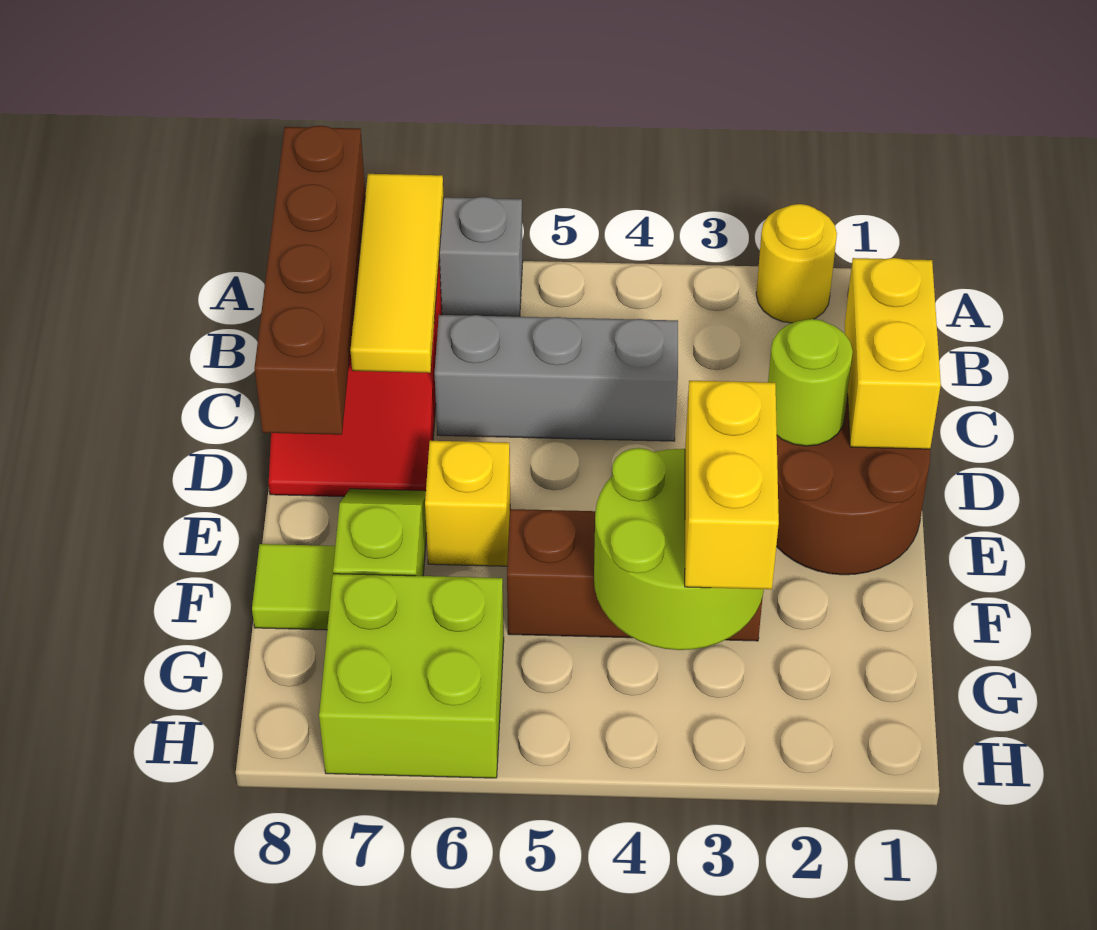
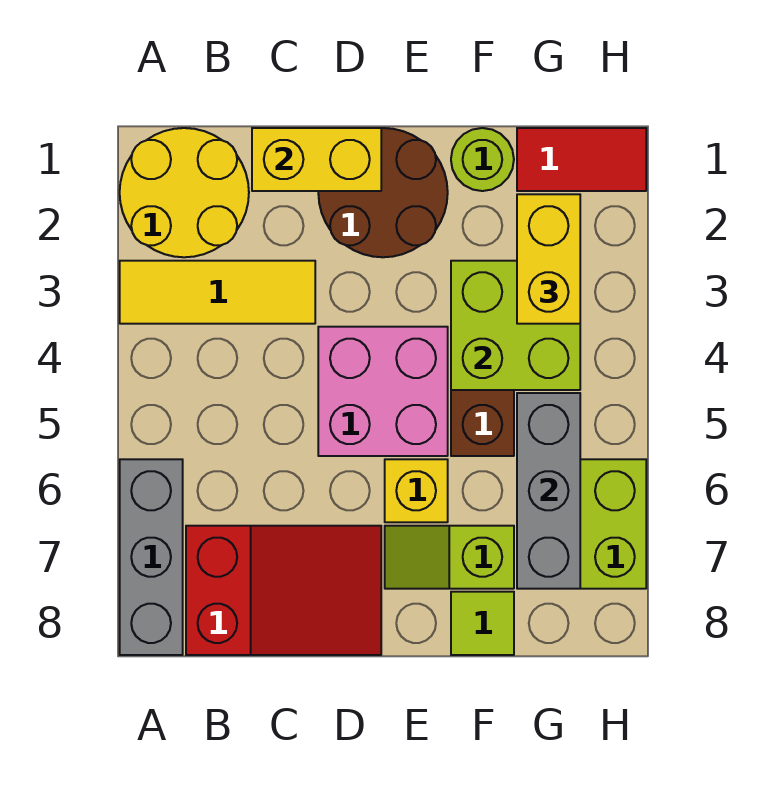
yellow round brick A2 level 1 -> yellow round brick A1:B2 level 1
yellow tile A7:C7 level 2 -> yellow tile A3:C3 level 1
brown brick A8:D8 level 2 -> none
grey brick C4:C6 level 1 -> grey brick G5:G7 level 2
lime round brick D2 level 2 -> lime round brick F1 level 1
none -> pink brick D4:E5 level 1
lime round brick F3:G4 level 2 -> lime brick F3:G4 level 2
yellow brick F3:G3 level 3 -> yellow brick G2:G3 level 3
none -> red tile G1:H1 level 1

